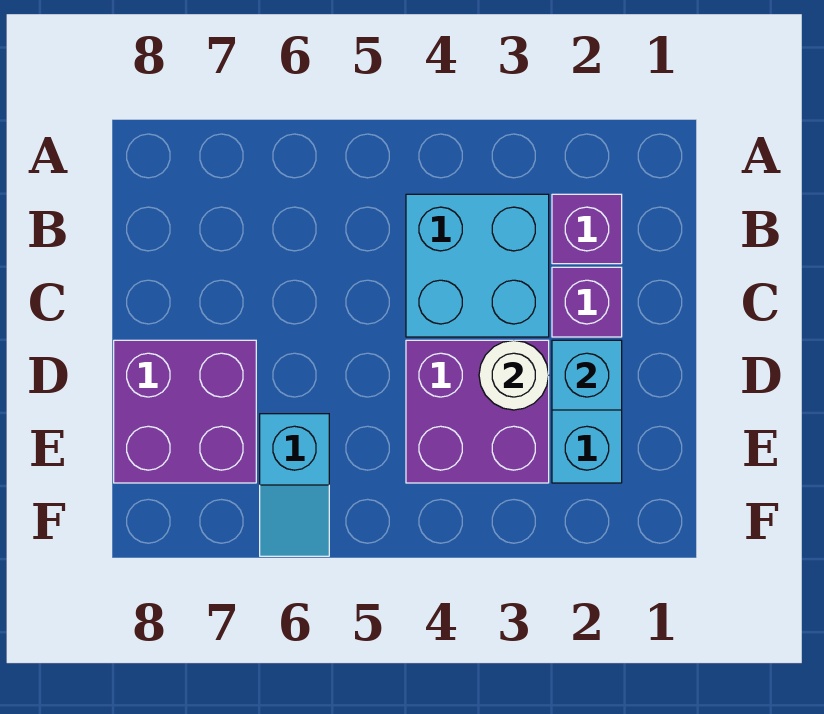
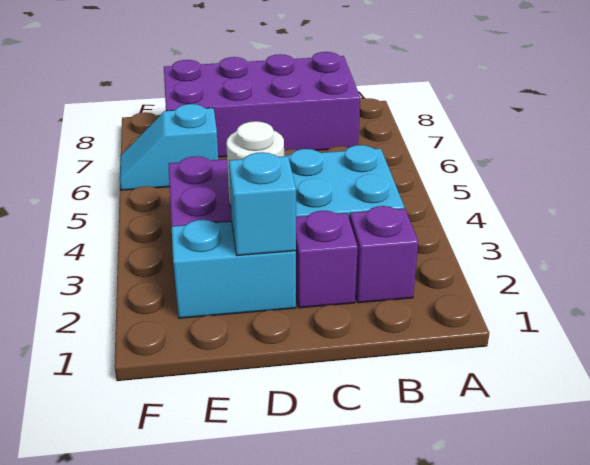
purple brick D7:E8 level 1 -> purple brick B7:E8 level 1

